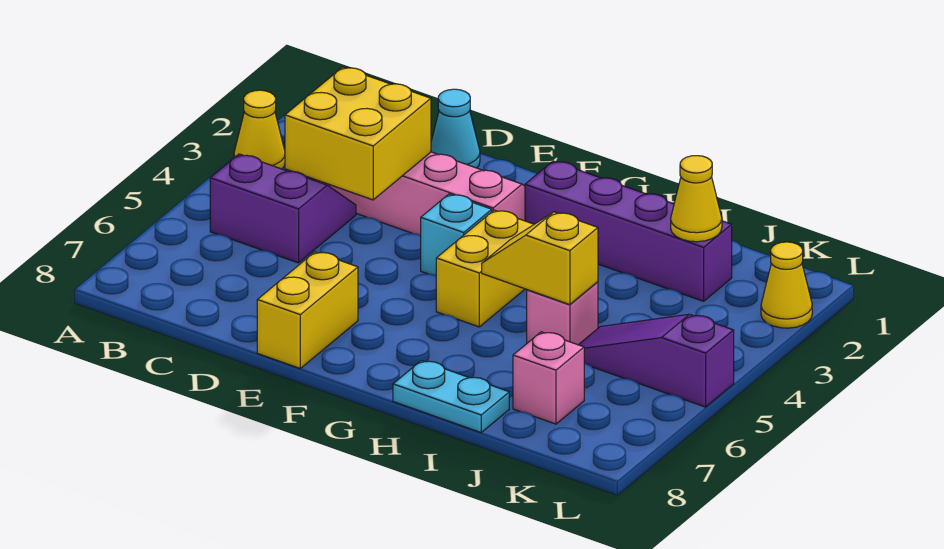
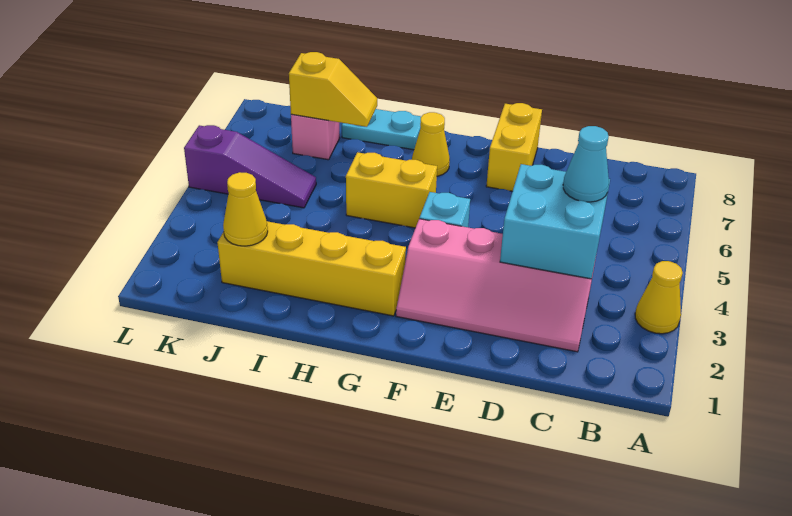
purple slope B4:C5 level 1 top 5 -> none
yellow brick C3:D4 level 2 -> cyan brick C3:D4 level 2
cyan cone D1 level 1 -> cyan cone C4 level 3
purple brick G2:J2 level 1 -> yellow brick G2:J2 level 1
yellow brick G4:G5 level 1 -> yellow brick G5:H5 level 1
yellow slope H5:I5 level 2 top I -> yellow slope I7:J7 level 2 top J
pink brick I5 level 1 -> none
yellow cone L2 level 1 -> yellow cone G7 level 1

